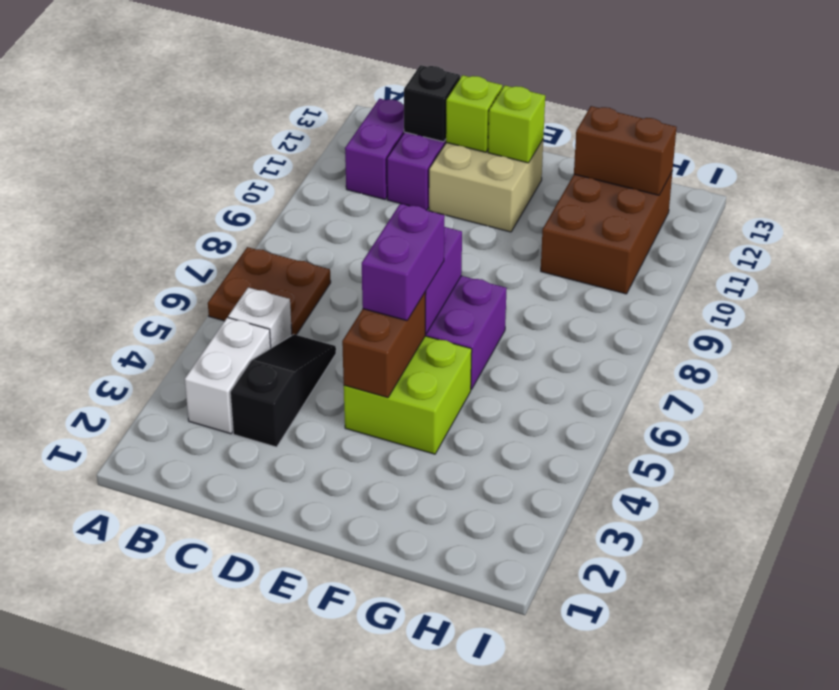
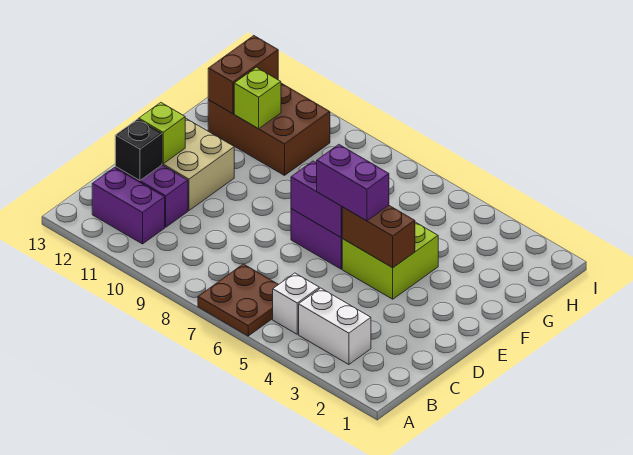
black slope C3:C5 level 1 top 3 -> none
lime brick E12 level 2 -> lime brick G11 level 2

